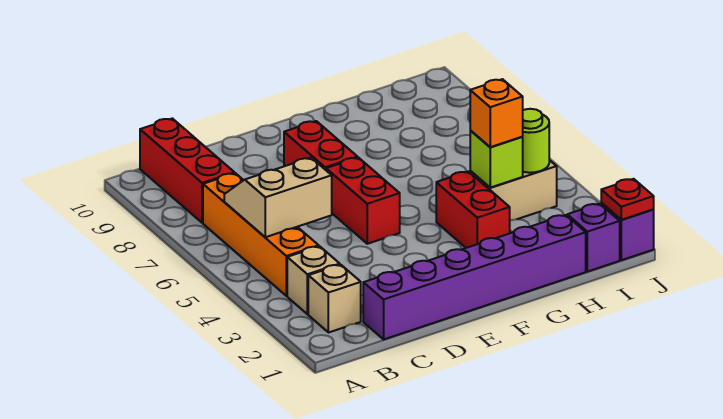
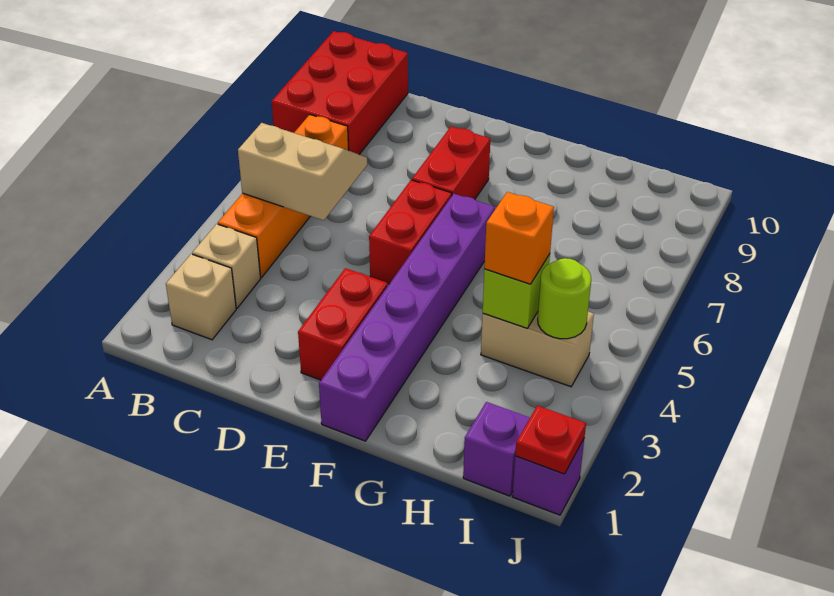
red brick B8:B10 level 1 -> red brick A8:B10 level 1
purple brick C1:H1 level 1 -> purple brick F1:F6 level 1
red brick G3:G4 level 1 -> red brick E2:E3 level 1

